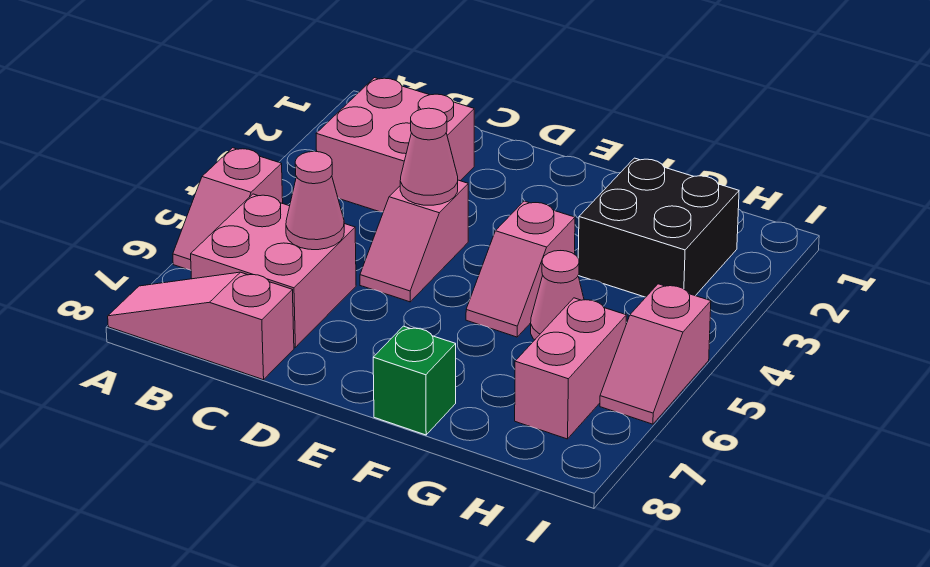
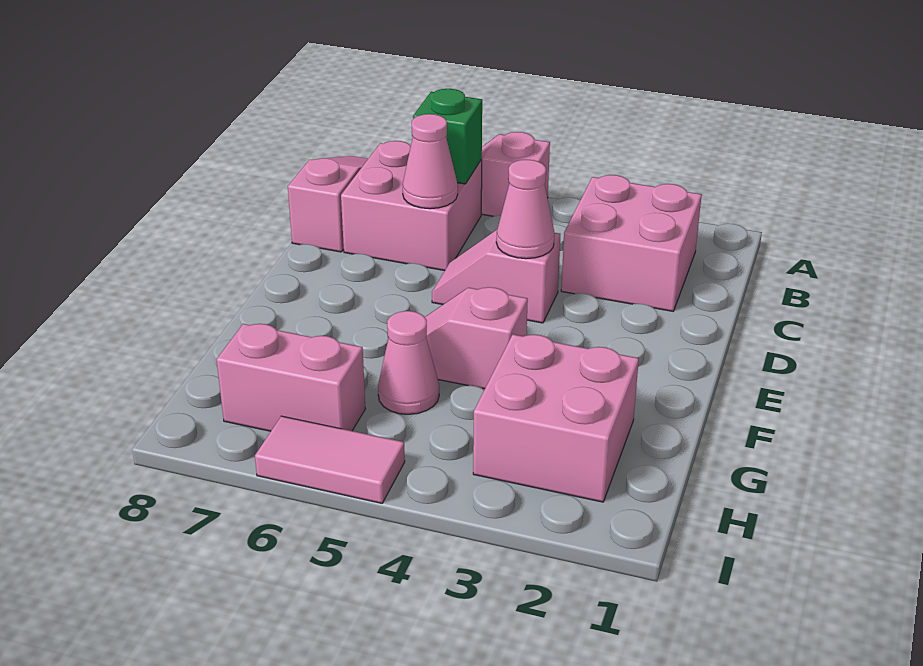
green brick F8 level 1 -> green brick B6 level 2
black brick G2:H3 level 1 -> pink brick G2:H3 level 1
pink slope I5:I6 level 1 top 5 -> pink tile I5:I6 level 1

